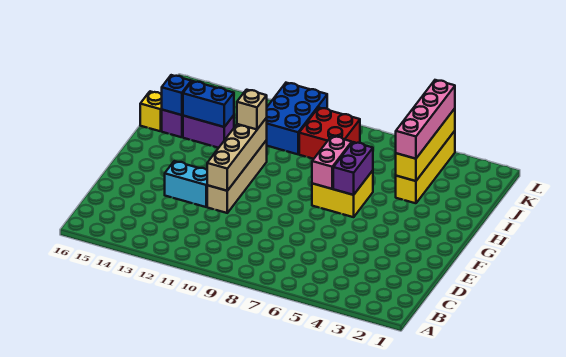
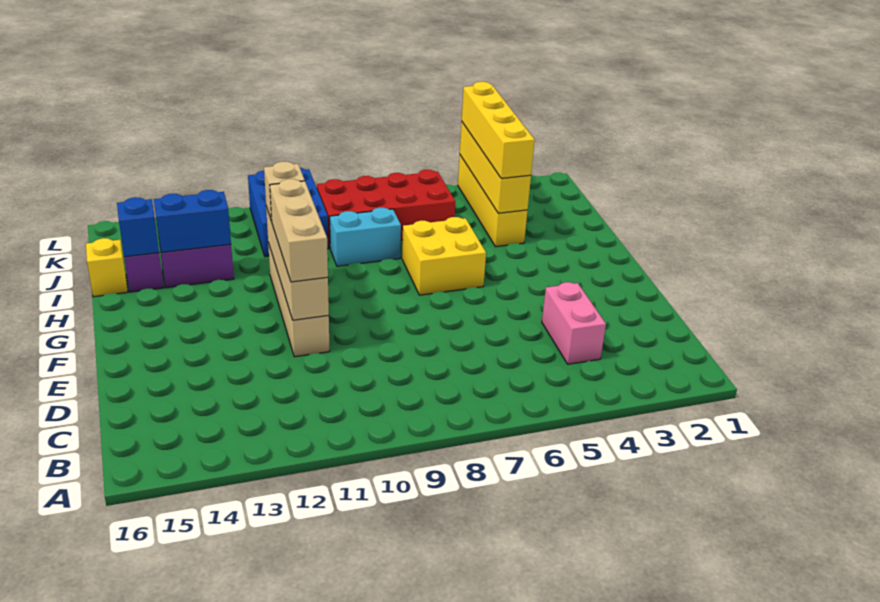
none -> tan brick E11:G11 level 3
cyan brick E12:E13 level 1 -> cyan brick I8:I9 level 1
purple brick G6:H6 level 2 -> none
pink brick G7:H7 level 2 -> pink brick C4:D4 level 1
pink brick I4:L4 level 3 -> yellow brick I4:L4 level 3
red brick J8:K9 level 1 -> red brick J6:K9 level 1

